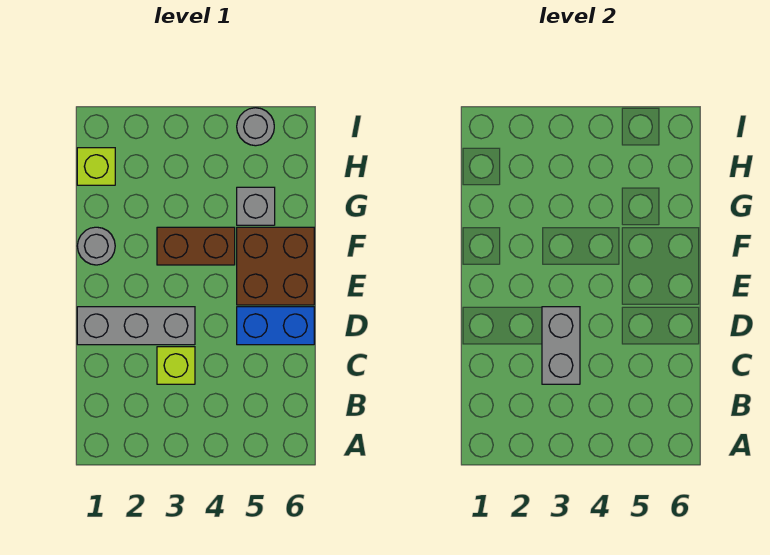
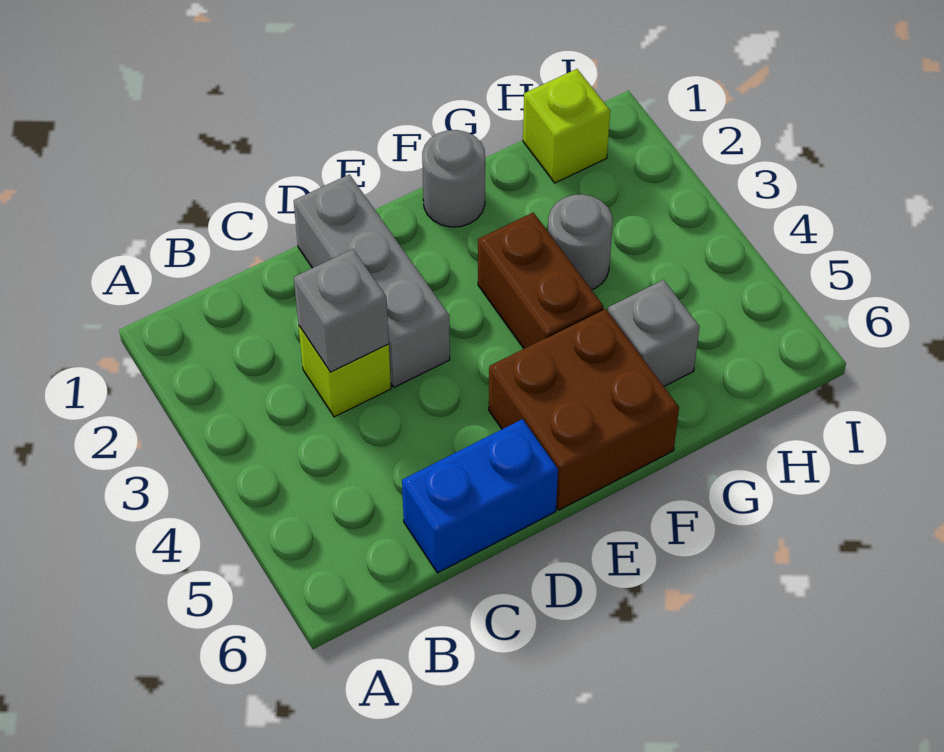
grey brick C3:D3 level 2 -> grey brick C3 level 2
blue brick D5:D6 level 1 -> blue brick C6:D6 level 1
grey round brick I5 level 1 -> grey round brick G3 level 1

